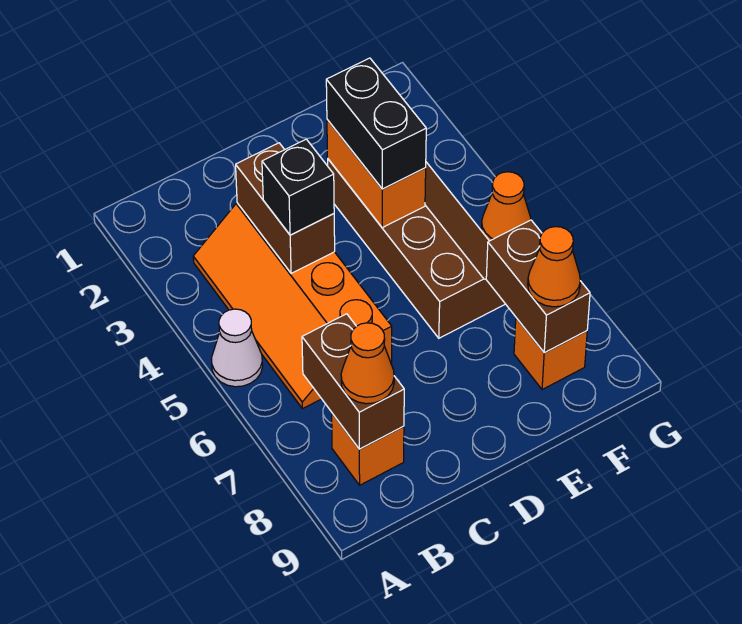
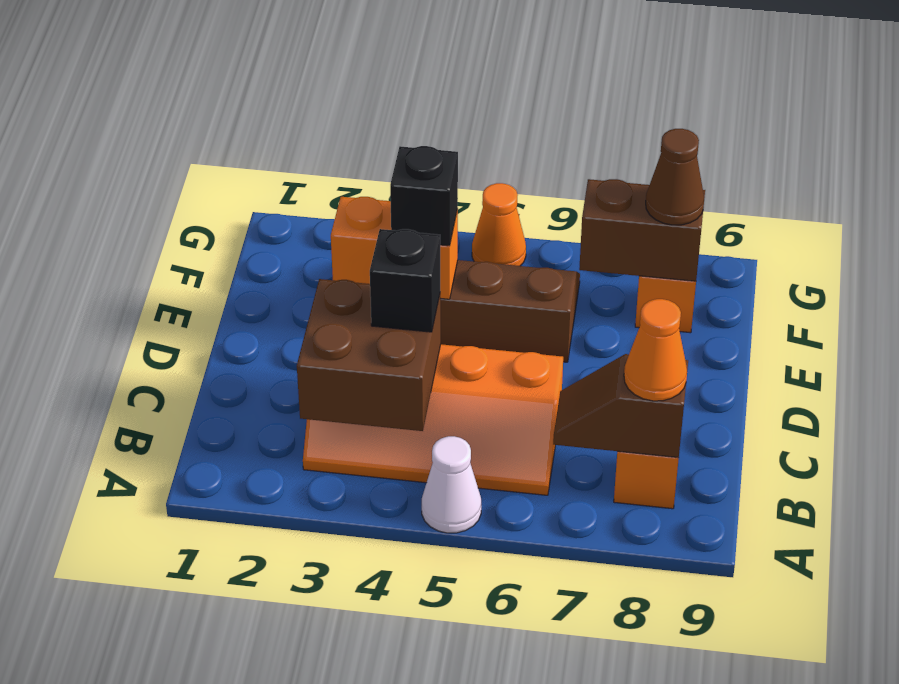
brown brick B7:B8 level 2 -> brown slope B7:B8 level 2 top 8
brown brick C3:C4 level 2 -> brown brick B3:C4 level 2
black brick E3:E4 level 3 -> black brick E4 level 3
orange cone F8 level 3 -> brown cone F8 level 3

